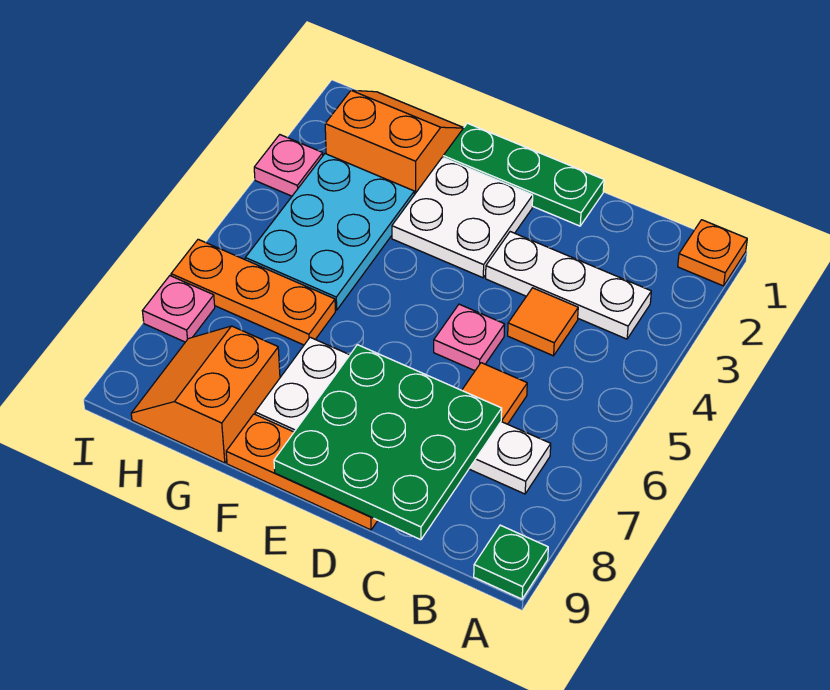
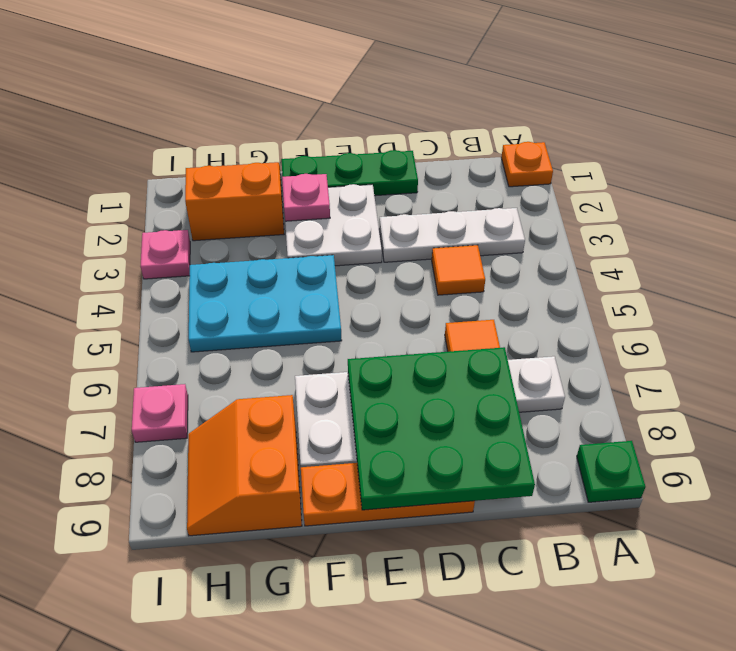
pink plate D5 level 1 -> pink plate F2 level 2
cyan plate G3:H5 level 1 -> cyan plate F4:H5 level 1
orange plate G6:I6 level 1 -> none

